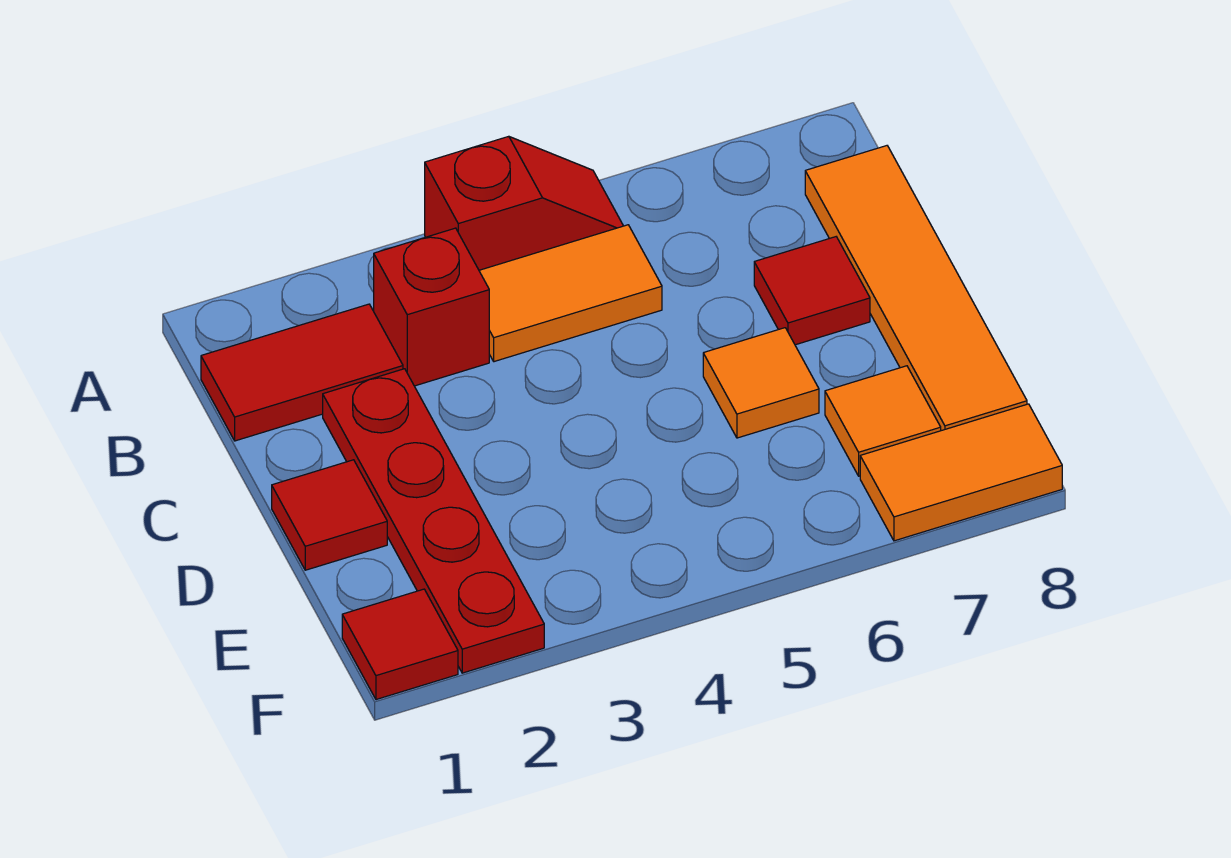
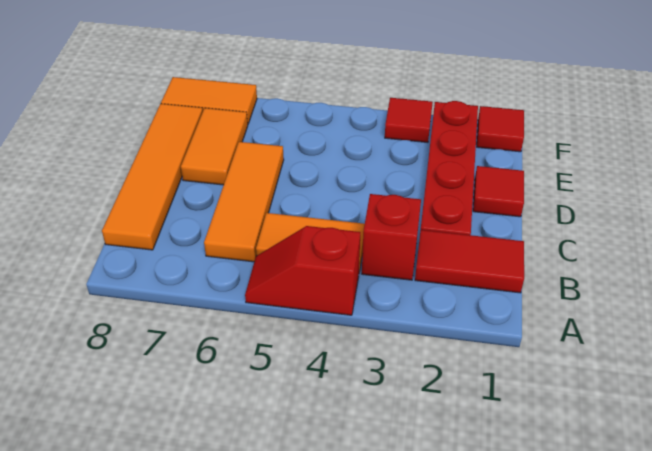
red tile C7 level 1 -> red tile F3 level 1
orange tile D6 level 1 -> orange tile B6:D6 level 1
orange tile E7 level 1 -> orange tile D7:E7 level 1

